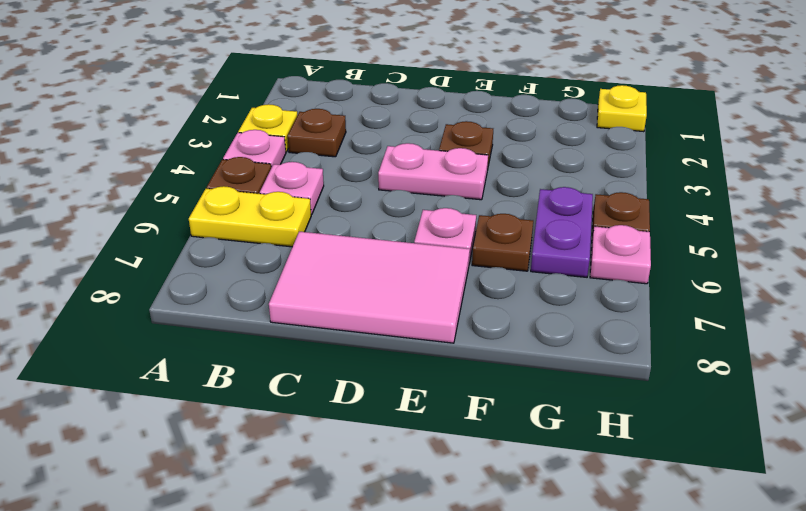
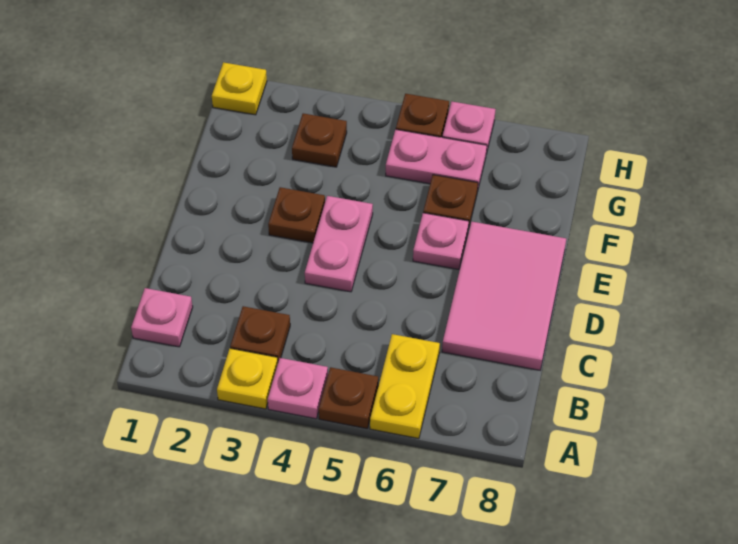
pink plate B5 level 1 -> pink plate B1 level 1
none -> brown plate G3 level 1
purple plate G5:G6 level 1 -> pink plate G5:G6 level 1

